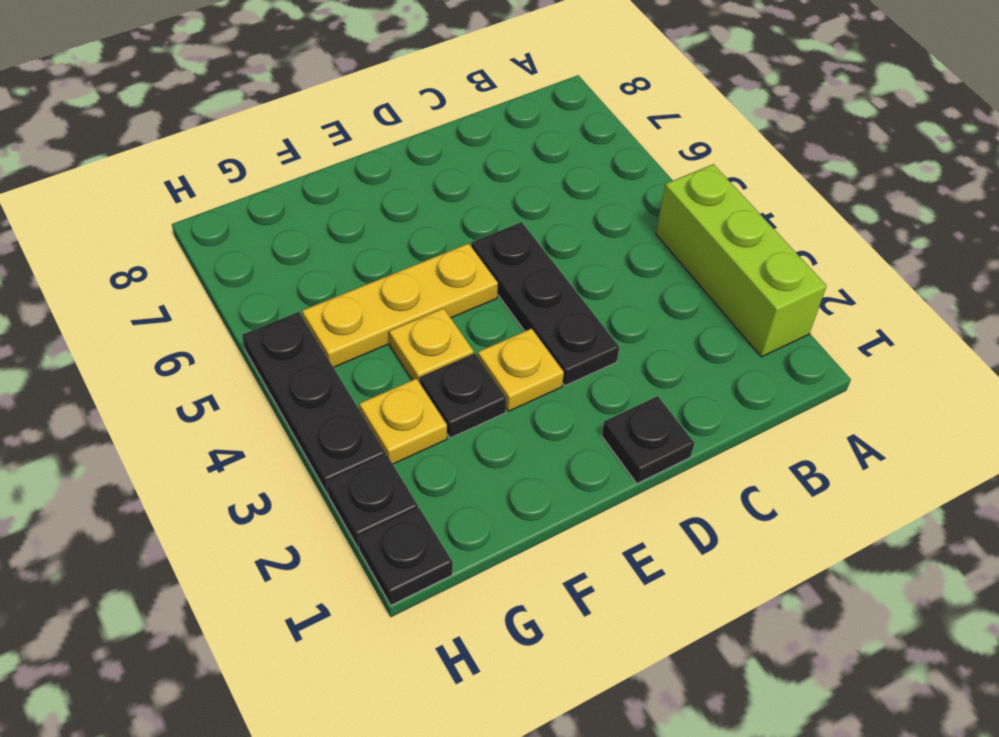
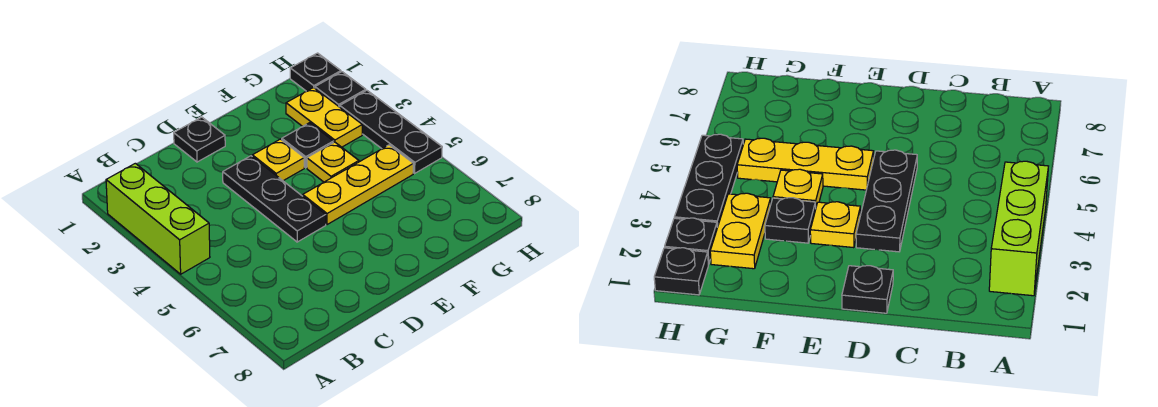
yellow plate G3 level 1 -> yellow plate G2:G3 level 1

